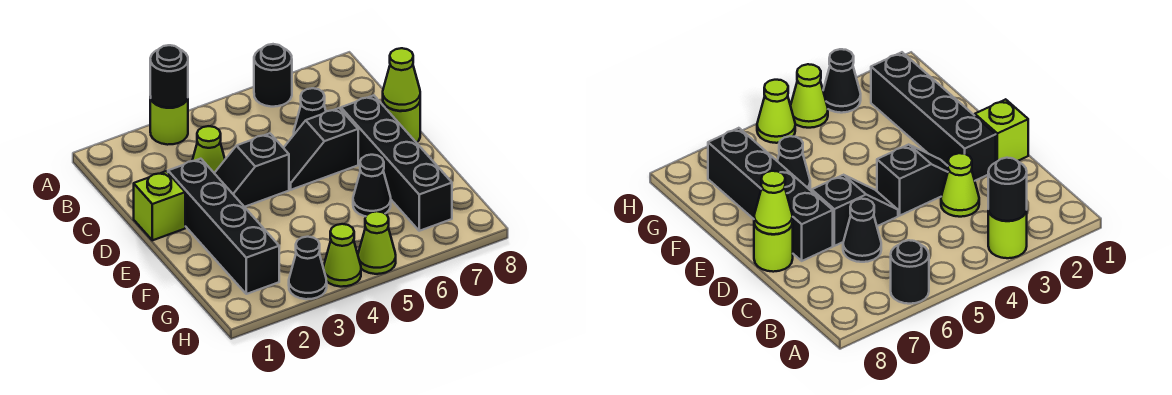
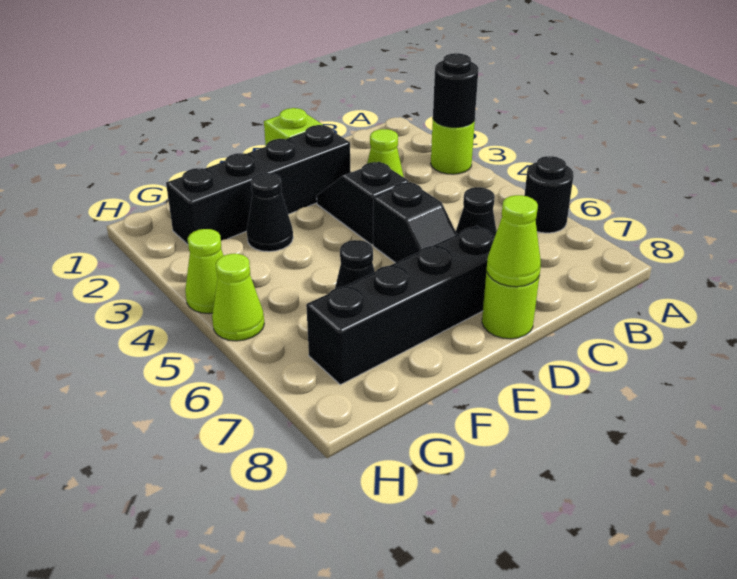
black slope D5:D6 level 1 top 6 -> black slope D5:D6 level 1 top 5
black cone H3 level 1 -> black cone F3 level 1

